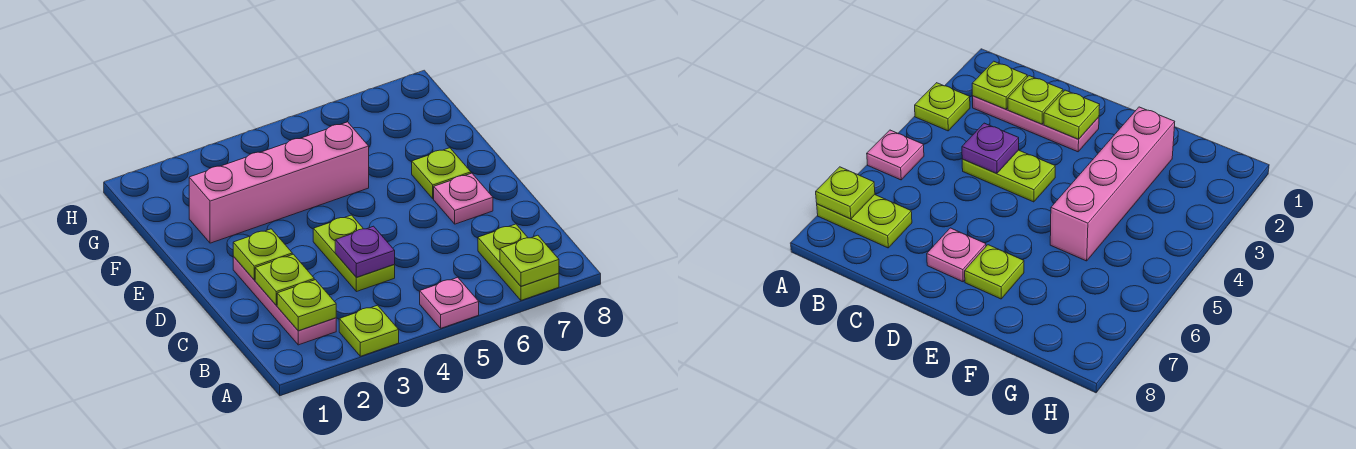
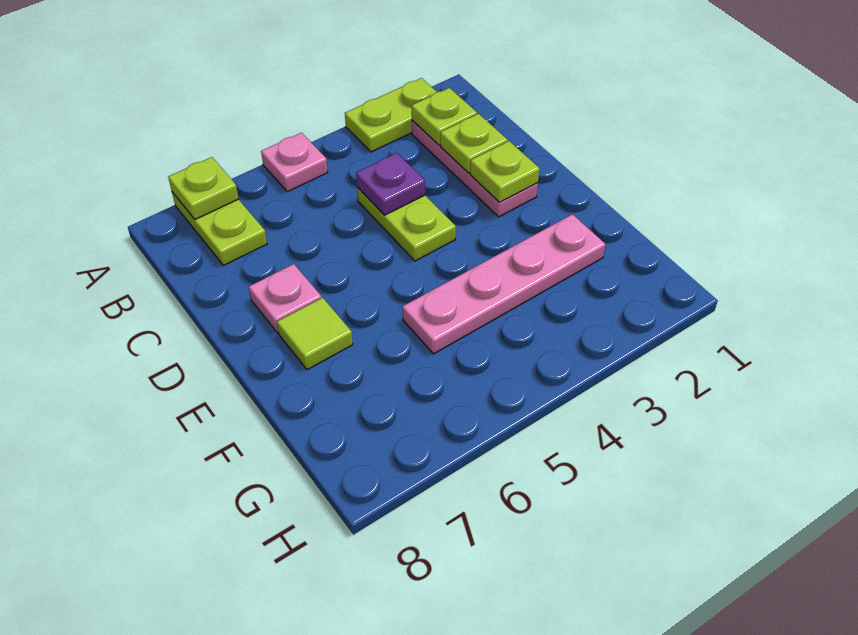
lime plate A3 level 1 -> lime plate A2:A3 level 1
lime plate E7 level 1 -> lime tile E7 level 1
pink brick F2:F5 level 1 -> pink plate F2:F5 level 1

